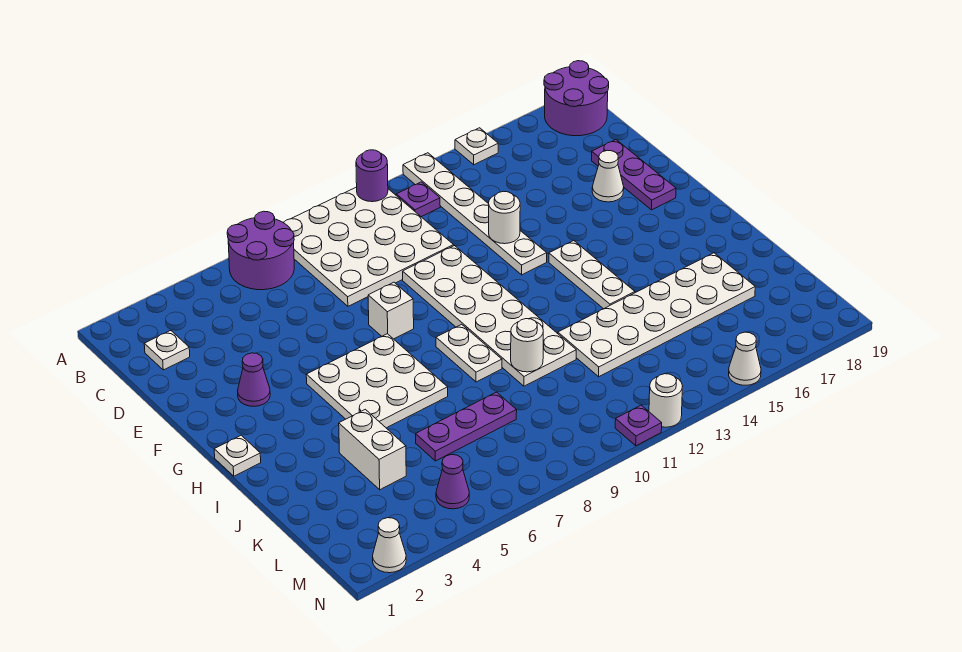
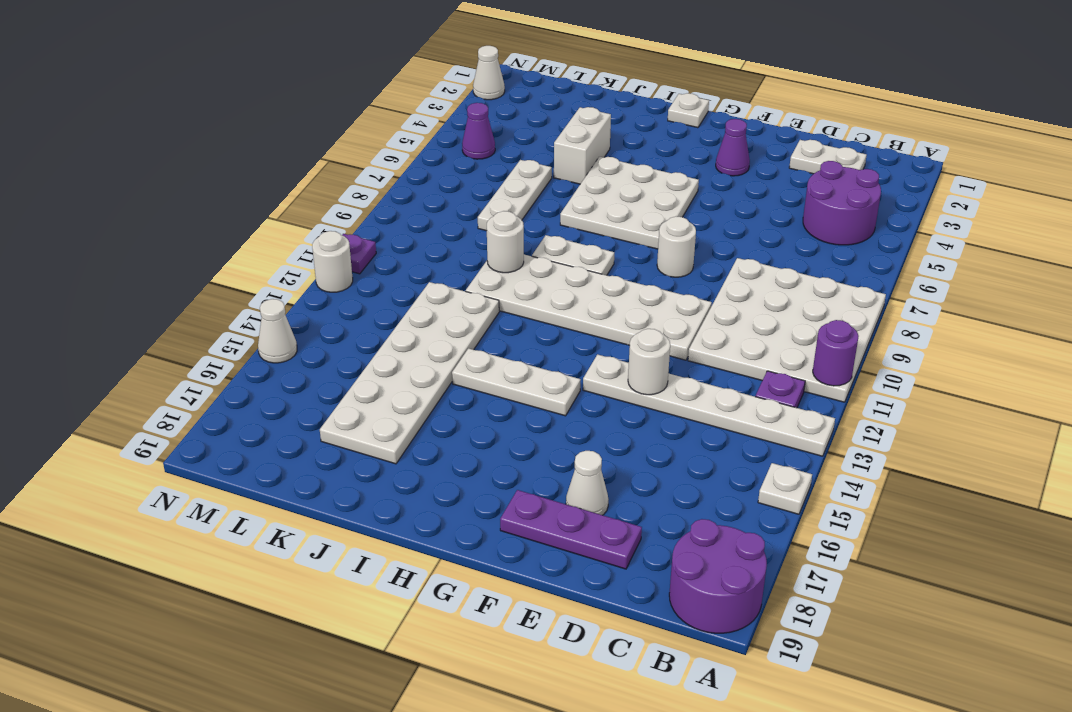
purple round brick A6:B7 level 1 -> purple round brick B4:C5 level 1
white plate C2 level 1 -> white plate C2:D2 level 1
white brick F8 level 1 -> white round brick F8 level 1
white brick J4:K4 level 1 -> white brick J4:J5 level 1
purple plate K6:K8 level 1 -> white plate K6:K8 level 1

